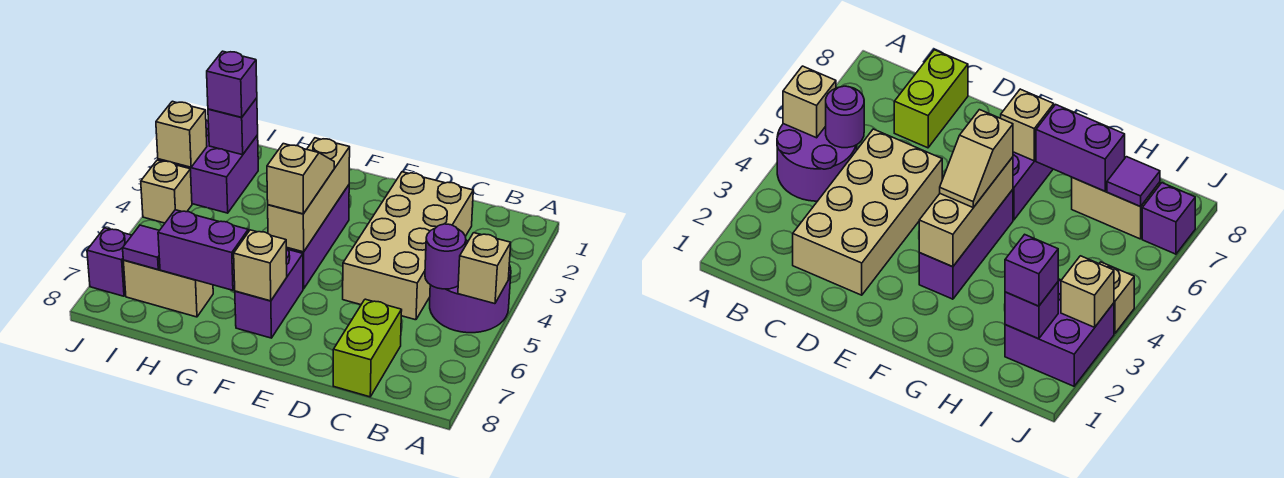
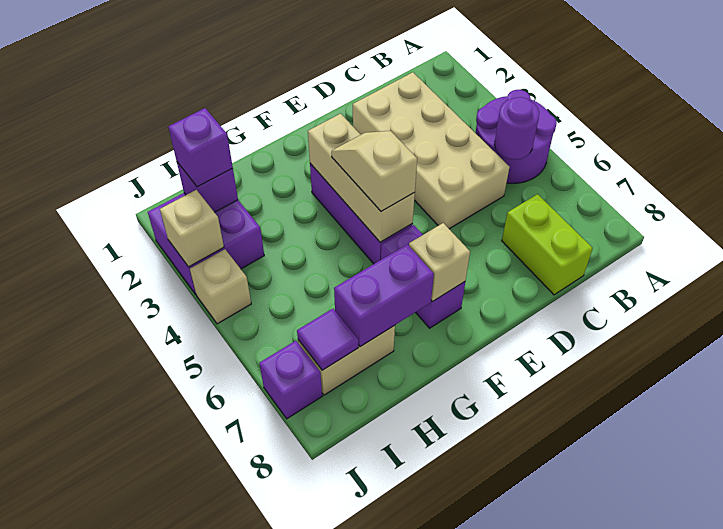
tan brick A5 level 2 -> none

